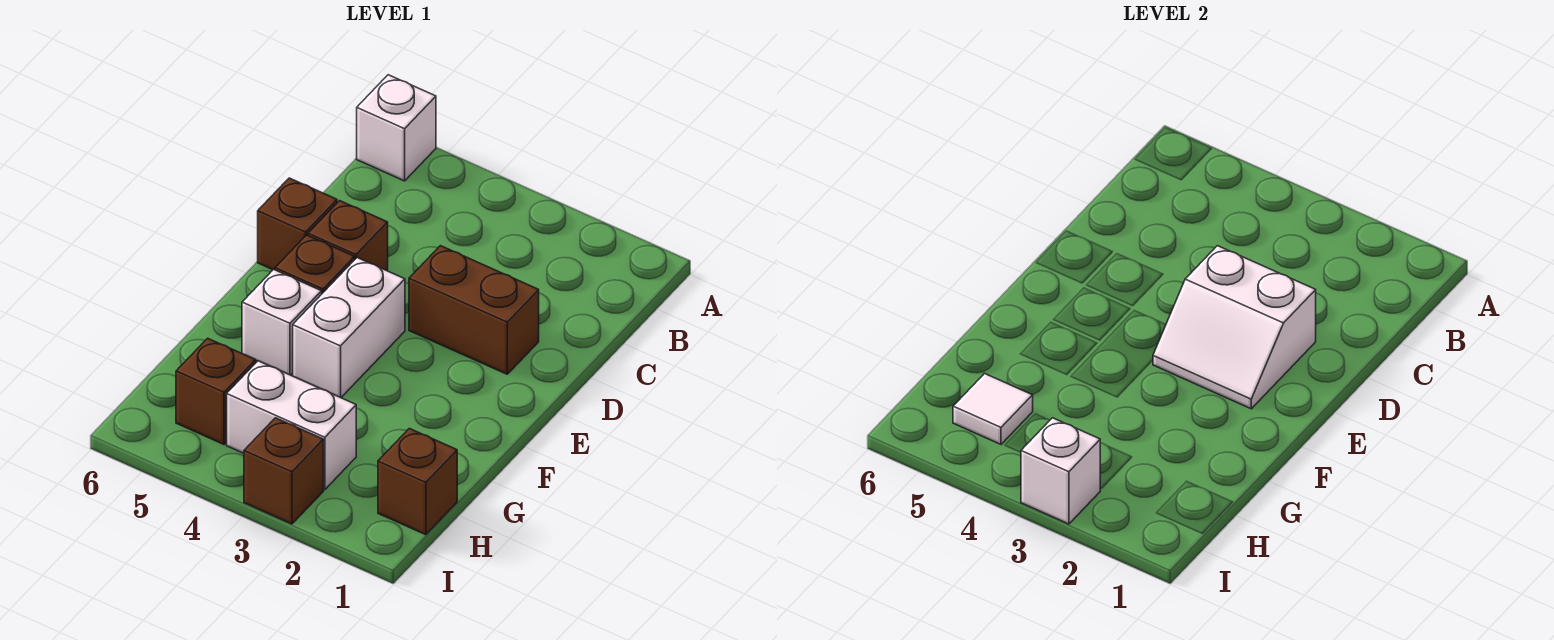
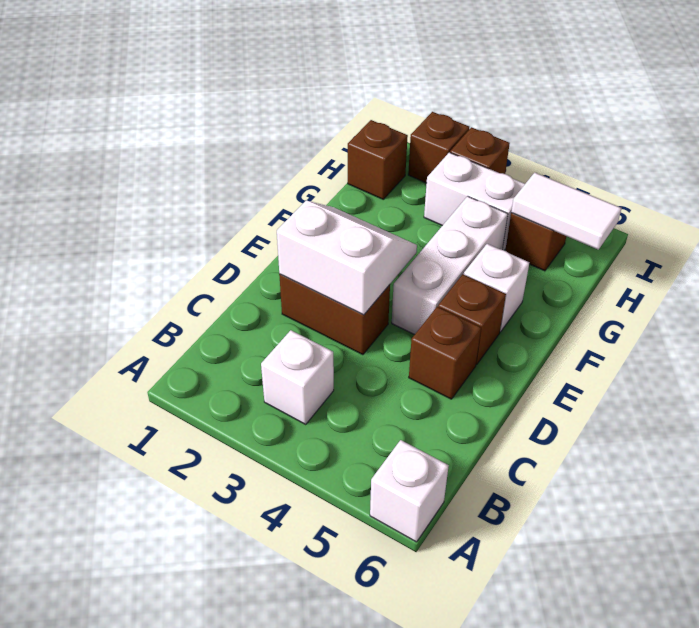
brown brick D6 level 1 -> brown brick I2 level 1
white brick E4:F4 level 1 -> white brick E4:G4 level 1
white tile H5 level 2 -> white tile H5:H6 level 2
white brick I3 level 2 -> white brick B3 level 1

